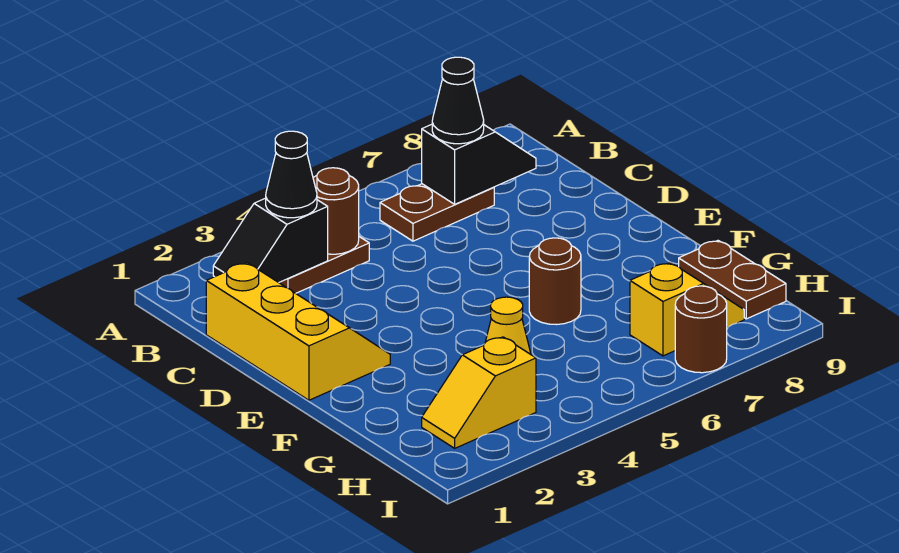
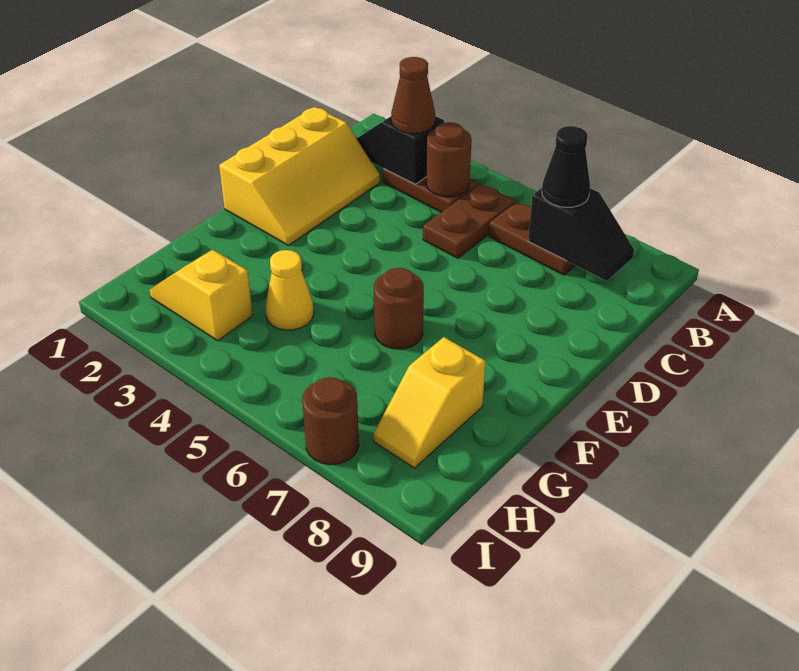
black cone B3 level 3 -> brown cone B3 level 3
brown plate G9:H9 level 1 -> brown plate B5:C5 level 1
yellow slope H7:H8 level 1 top 7 -> yellow slope G8:H8 level 1 top G

